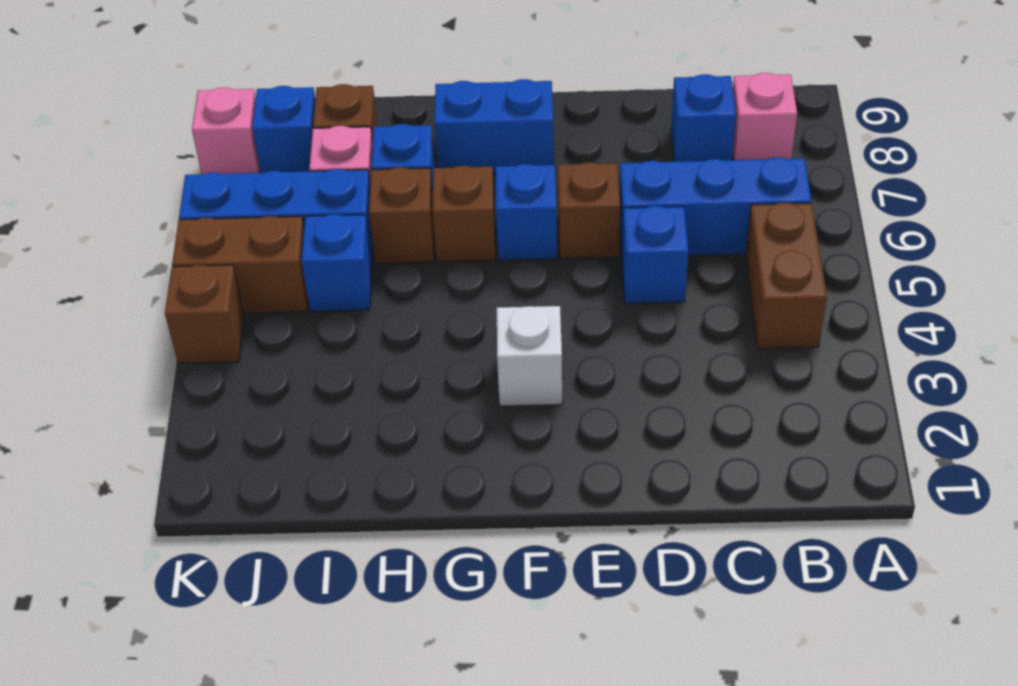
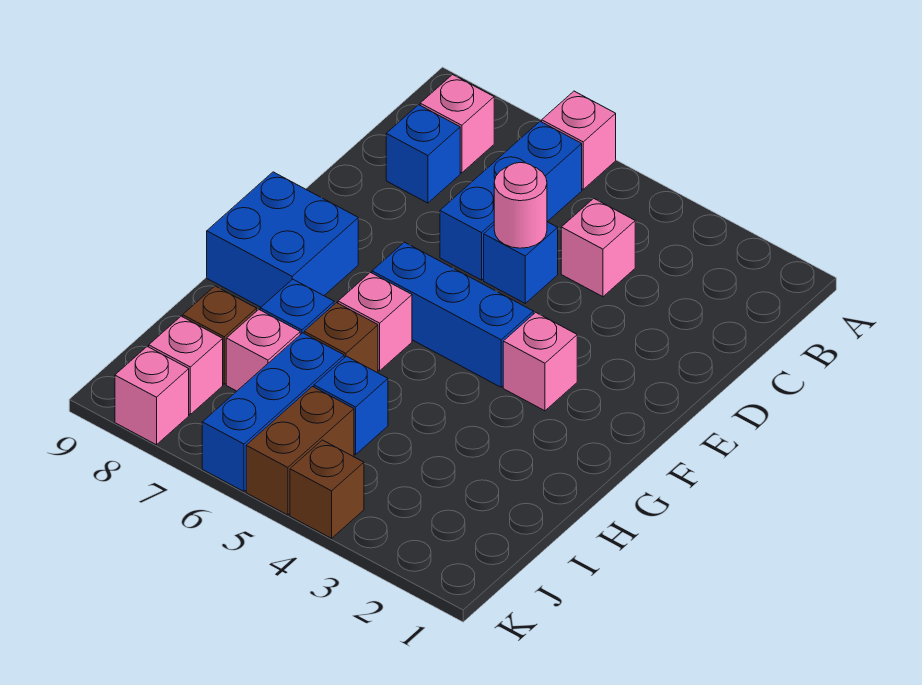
none -> pink brick A6 level 1
brown brick B4:B5 level 1 -> none
none -> pink brick C4 level 1
none -> pink round brick D5 level 2
brown brick E6 level 1 -> none
white brick F3 level 1 -> pink brick F3 level 1
blue brick F6 level 1 -> blue brick F4:F6 level 1
blue brick F8:G8 level 1 -> blue brick F8:G9 level 1
brown brick G6 level 1 -> pink brick G6 level 1
blue brick J8 level 1 -> pink brick J8 level 1

